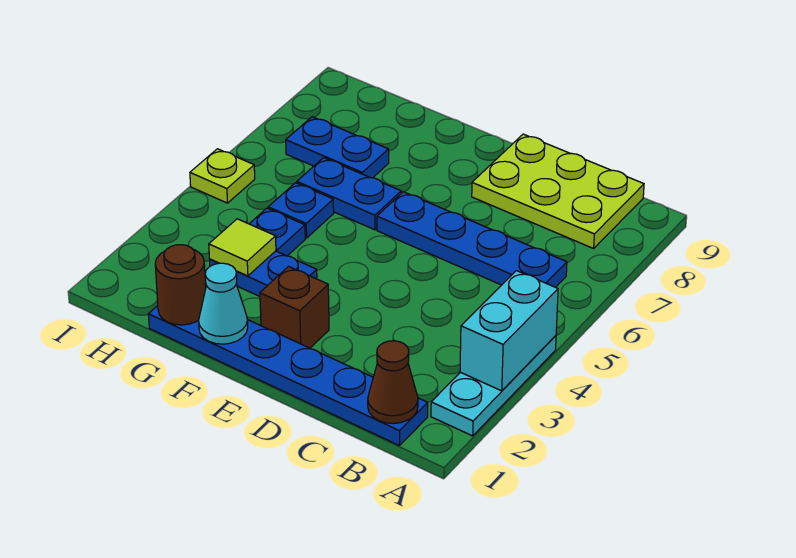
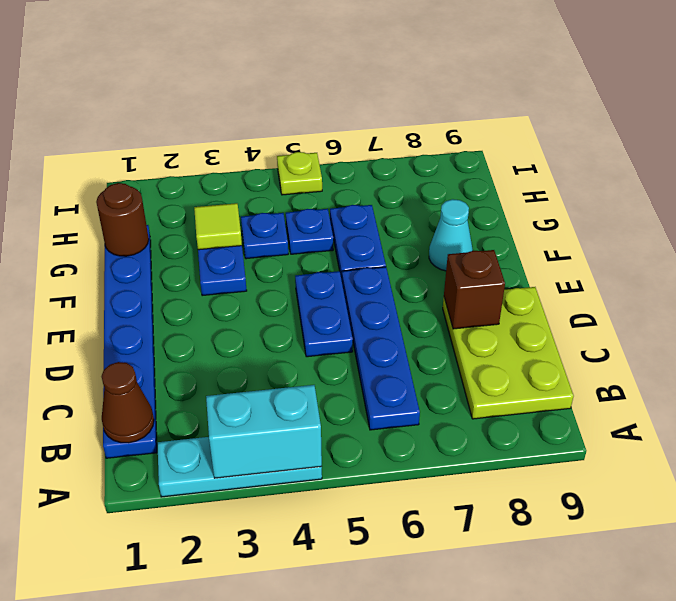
brown brick E2 level 1 -> brown brick D8 level 2
cyan cone F1 level 2 -> cyan cone F8 level 1
blue plate G7:H7 level 1 -> blue plate D5:E5 level 1

